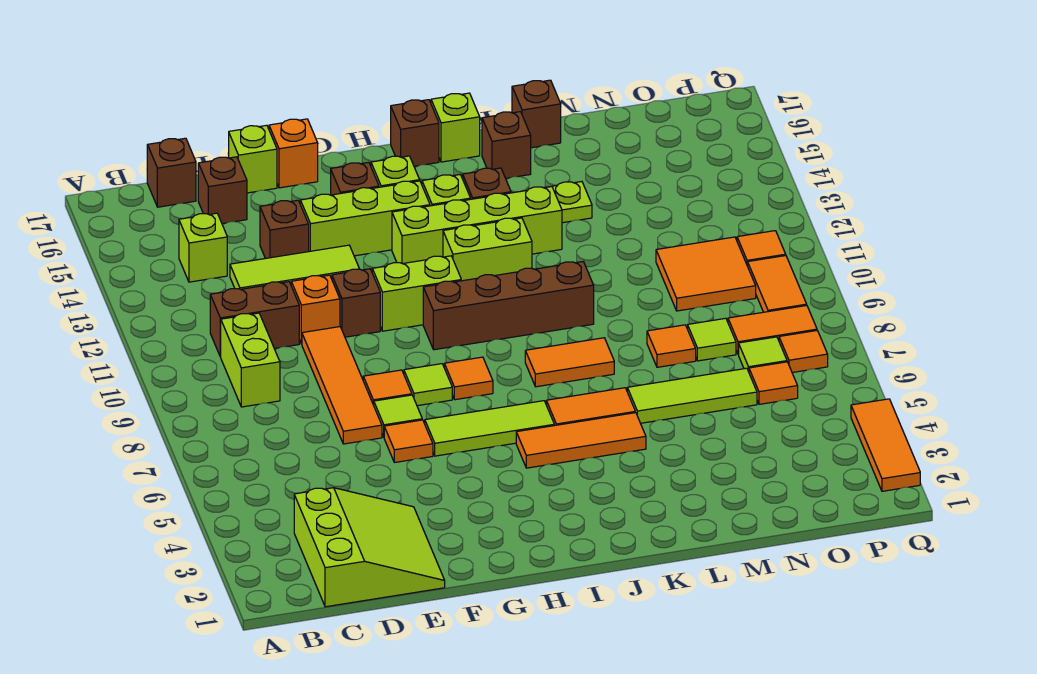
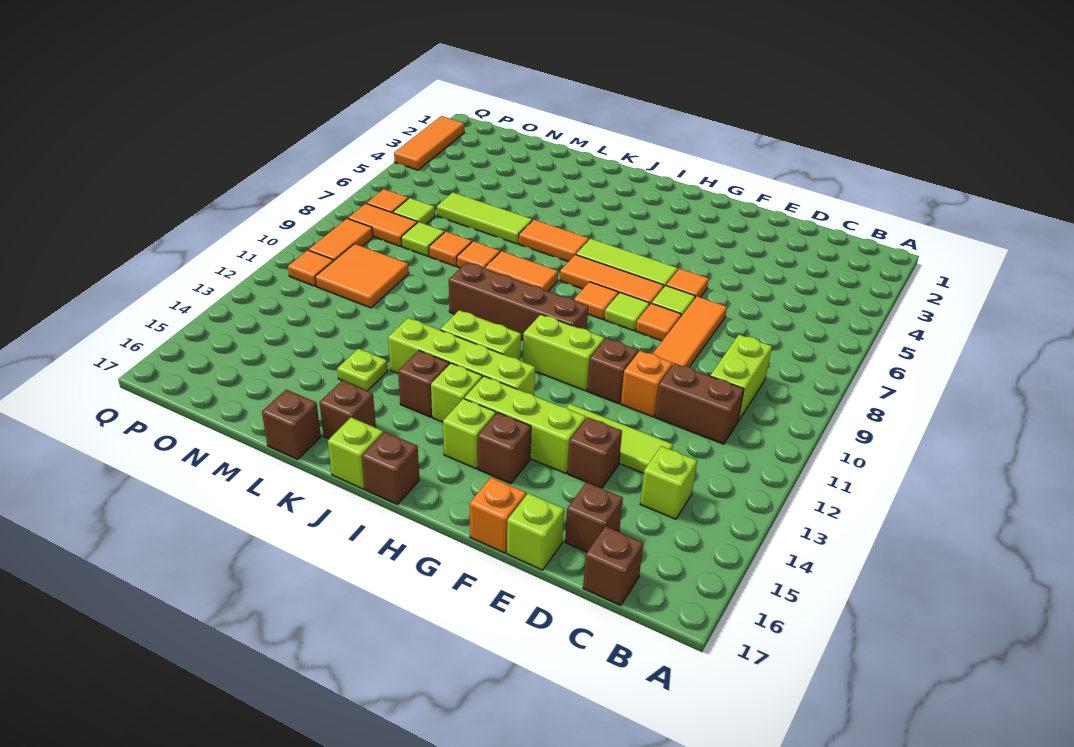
lime slope C1:E3 level 1 top C -> none
orange tile I5:K5 level 1 -> orange tile G7:I7 level 1
orange tile O6 level 1 -> orange tile L8 level 1

